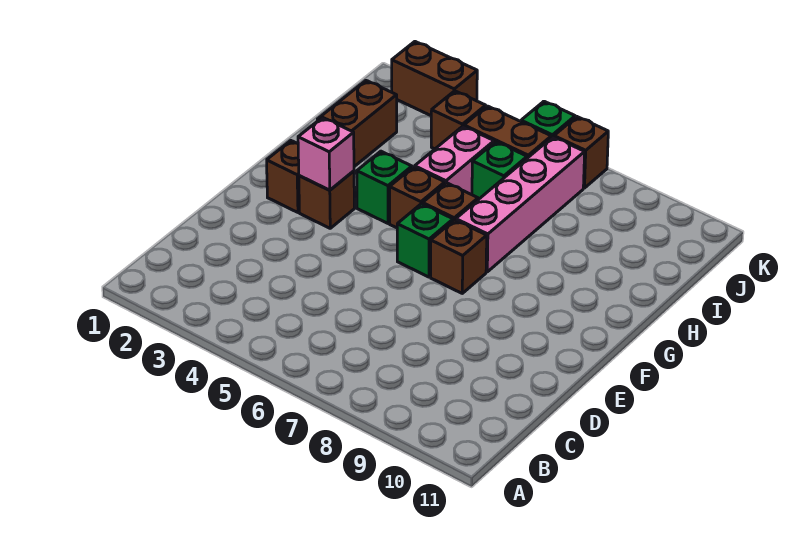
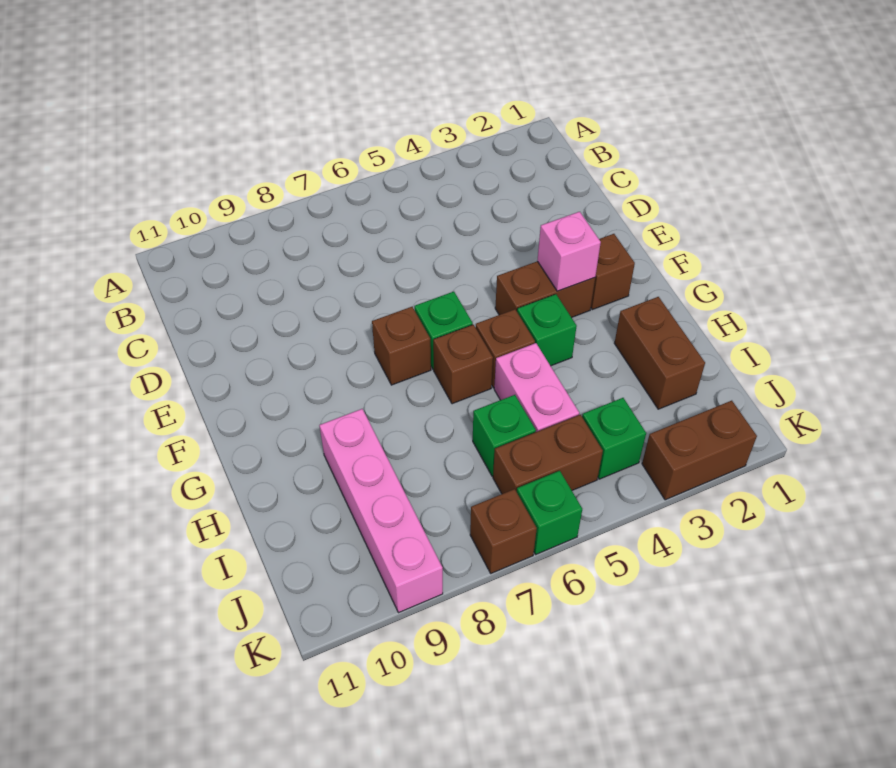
brown brick F3 level 1 -> brown brick F3:F4 level 1
pink brick G7:J7 level 1 -> pink brick H9:K9 level 1
brown brick J4 level 1 -> green brick J4 level 1

